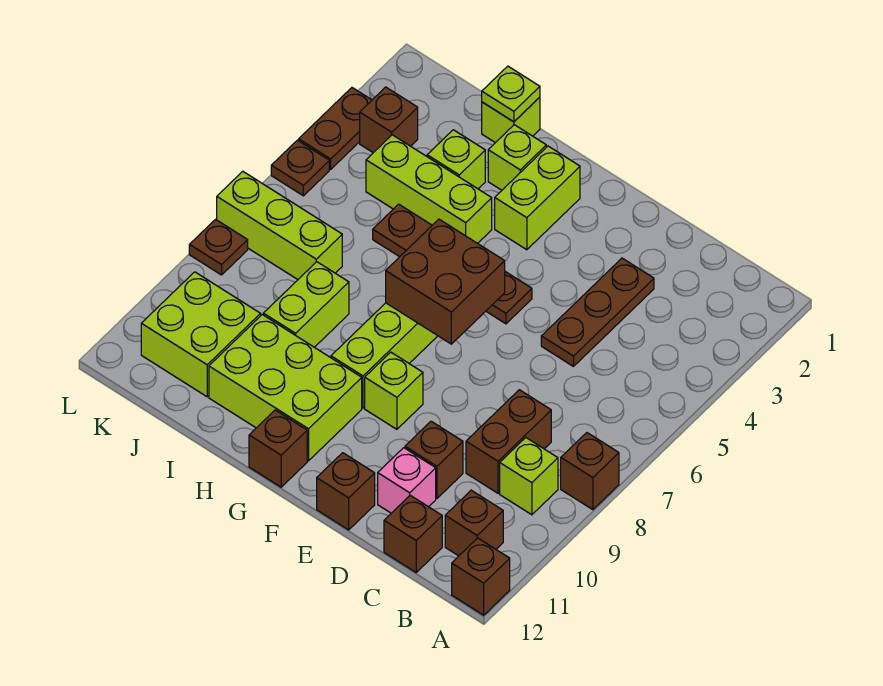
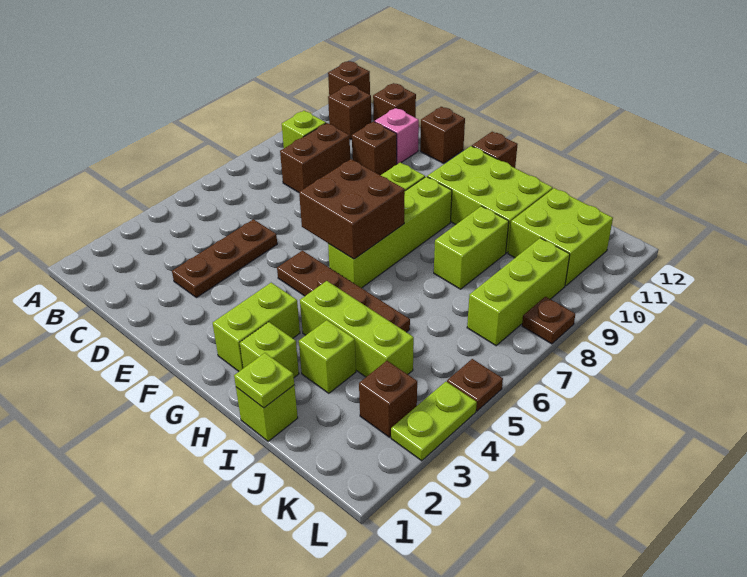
brown brick A8 level 1 -> none
lime brick J7:L7 level 1 -> lime brick K7:K9 level 1
brown plate L3:L4 level 1 -> lime plate L3:L4 level 1

